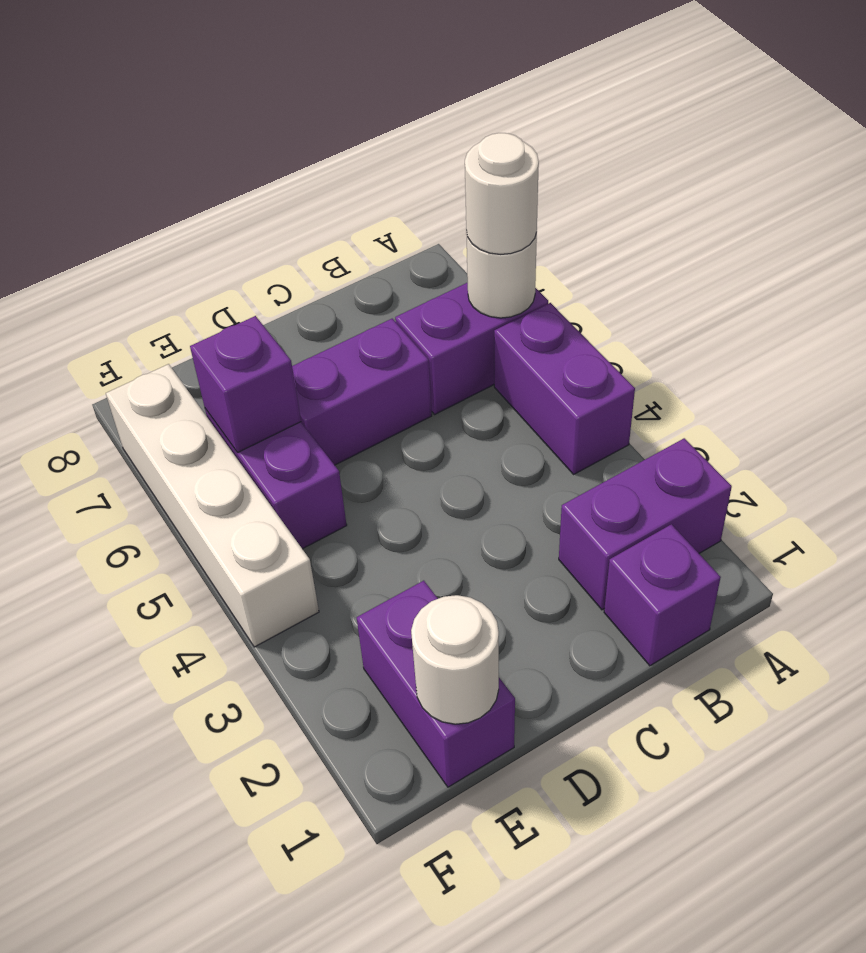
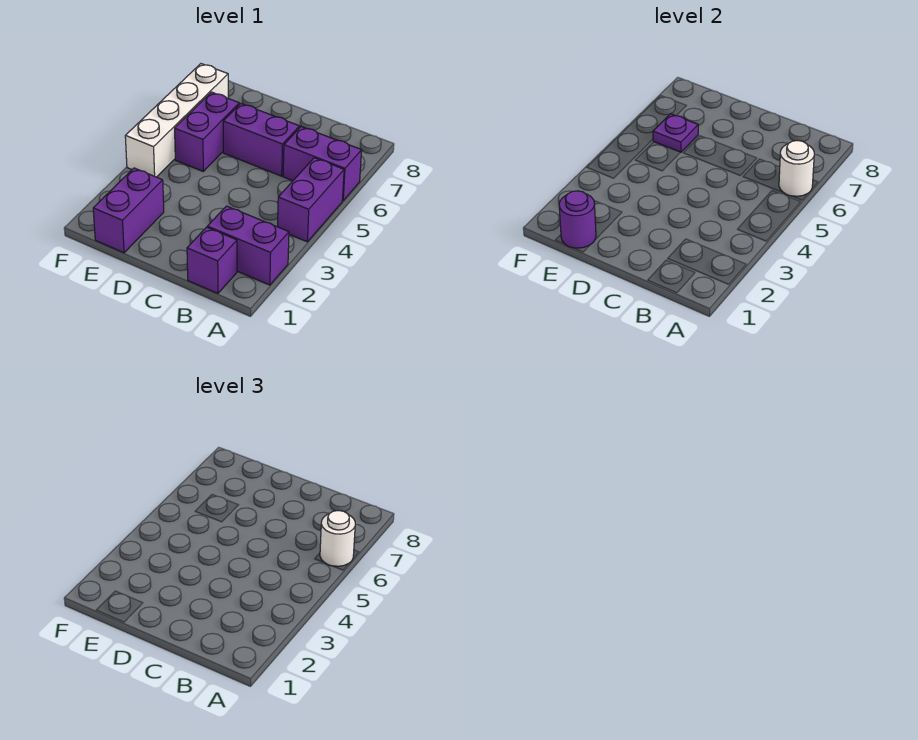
white round brick E1 level 2 -> purple round brick E1 level 2
purple brick E6 level 2 -> purple plate E6 level 2

